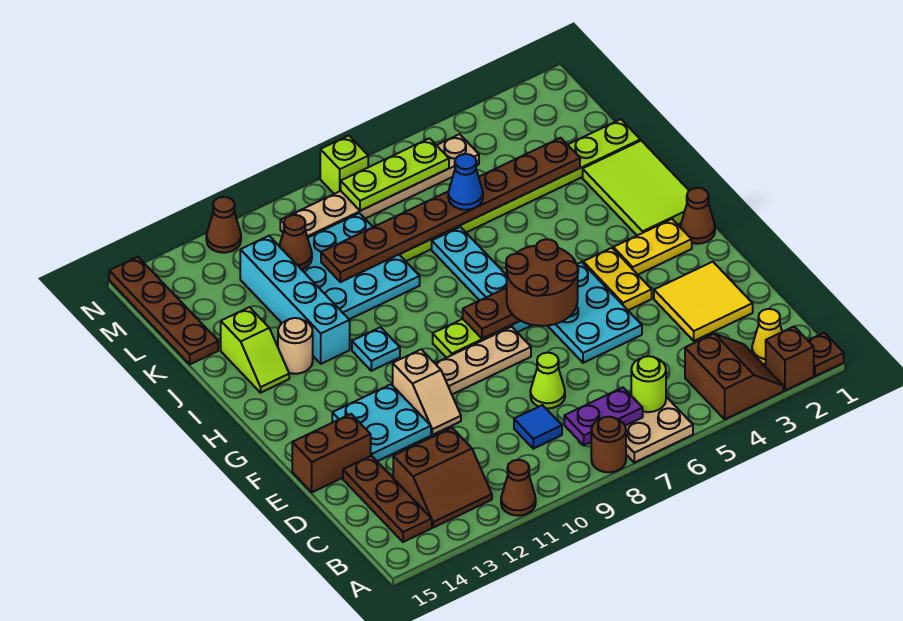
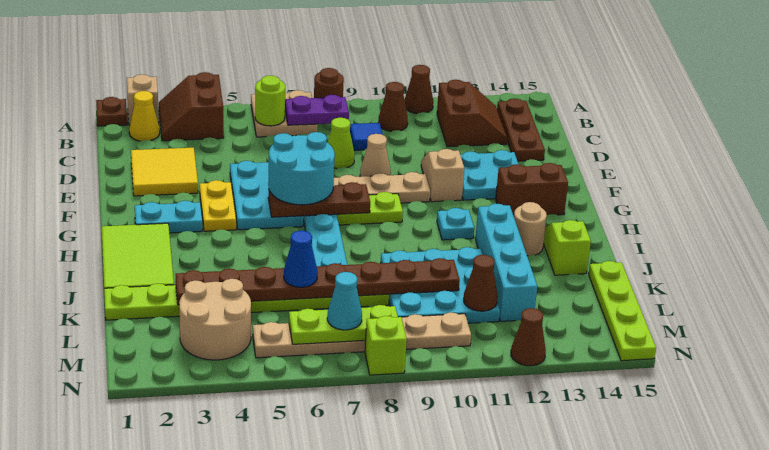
brown brick A2 level 1 -> tan brick A2 level 1
brown slope B12:C13 level 1 top C -> brown slope B12:C13 level 1 top 12
none -> tan cone E9 level 1
brown brick E14:E15 level 1 -> brown brick G13:G14 level 1
brown round brick F6:G7 level 3 -> cyan round brick F6:G7 level 3
brown cone G1 level 1 -> brown cone B10 level 1
yellow plate G2:G3 level 1 -> cyan plate G2:G3 level 1
brown plate K15:N15 level 1 -> lime plate K15:N15 level 1
none -> tan round brick L3:M4 level 1
none -> cyan cone M7 level 3

